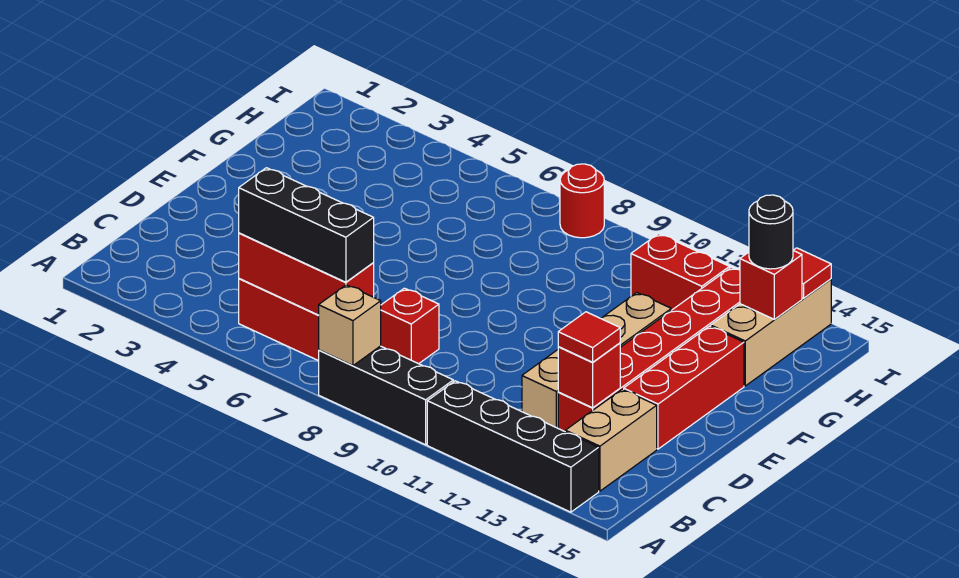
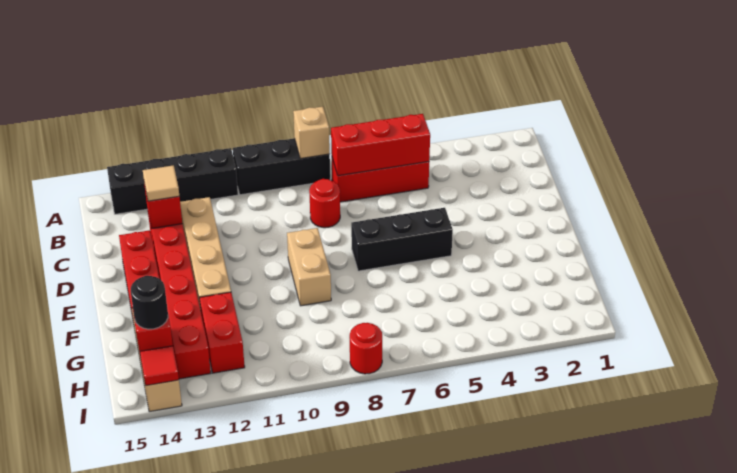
black brick B5:B7 level 3 -> black brick E5:E7 level 1
tan brick B14:C14 level 1 -> tan brick E9:F9 level 1
red brick C8 level 1 -> red round brick C8 level 1
red tile C13 level 3 -> tan tile C13 level 3
red brick H11:H12 level 1 -> red brick G12:H12 level 1

